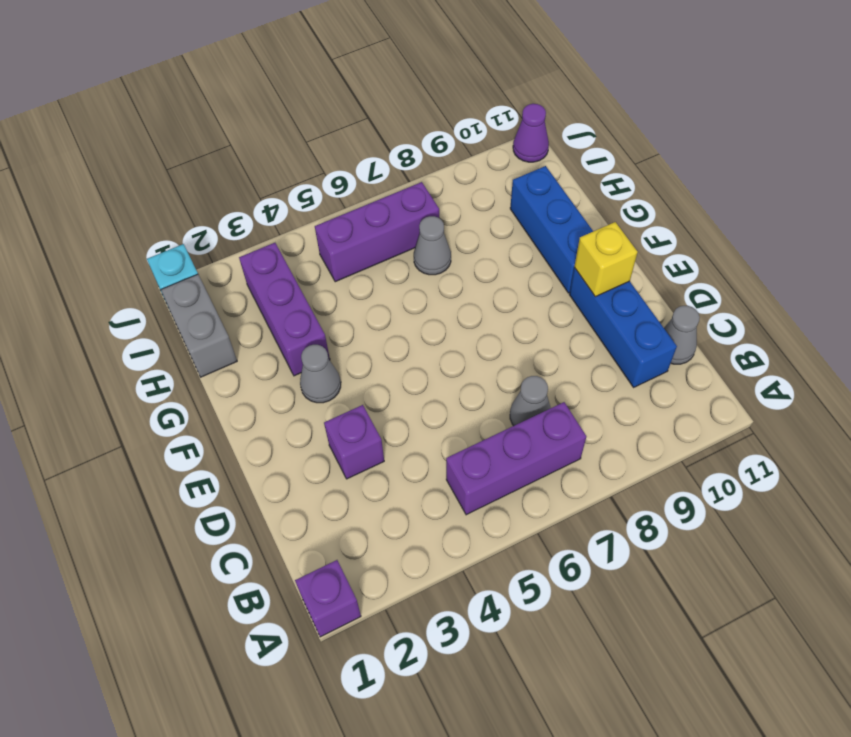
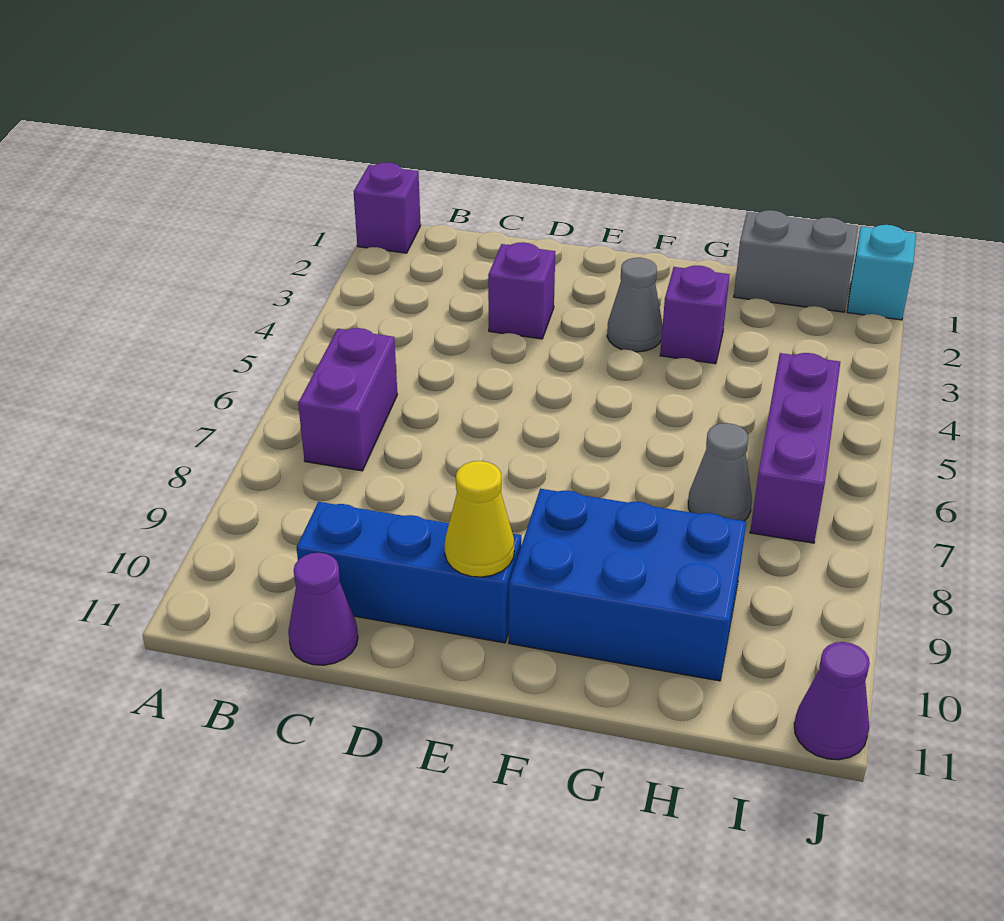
purple brick B5:B7 level 1 -> purple brick B6:B7 level 1
grey cone C7 level 1 -> none
grey cone C11 level 1 -> purple cone C11 level 1
yellow brick E10 level 2 -> yellow cone E10 level 2
blue brick F10:H10 level 1 -> blue brick F9:H10 level 1
purple brick G3:I3 level 1 -> purple brick G3 level 1

